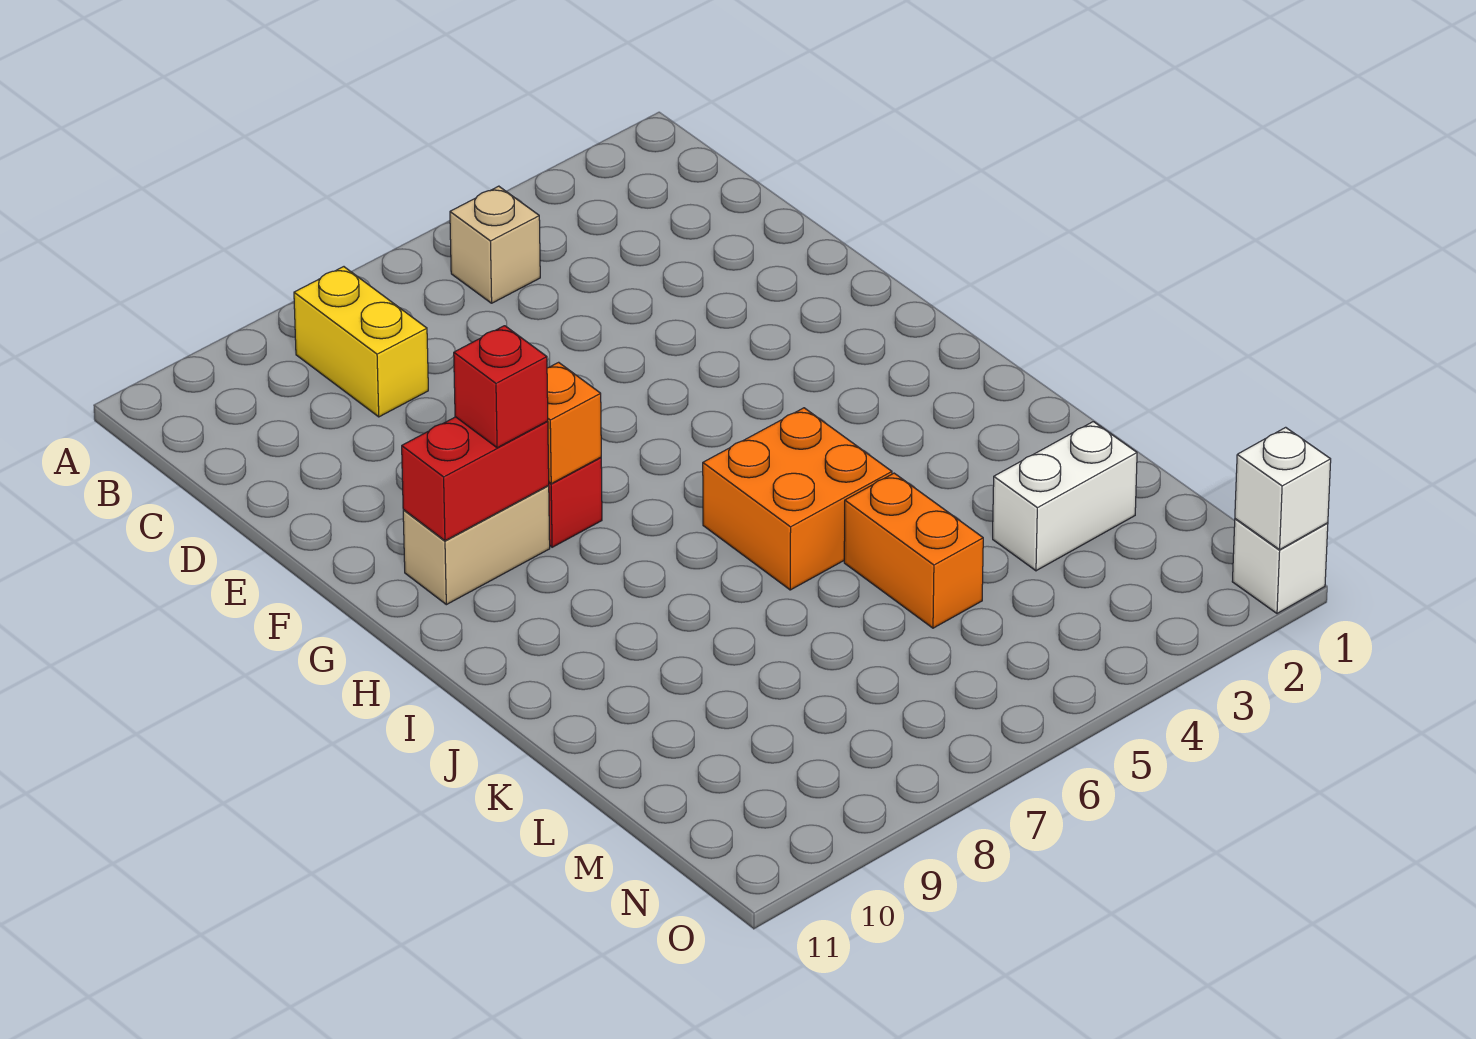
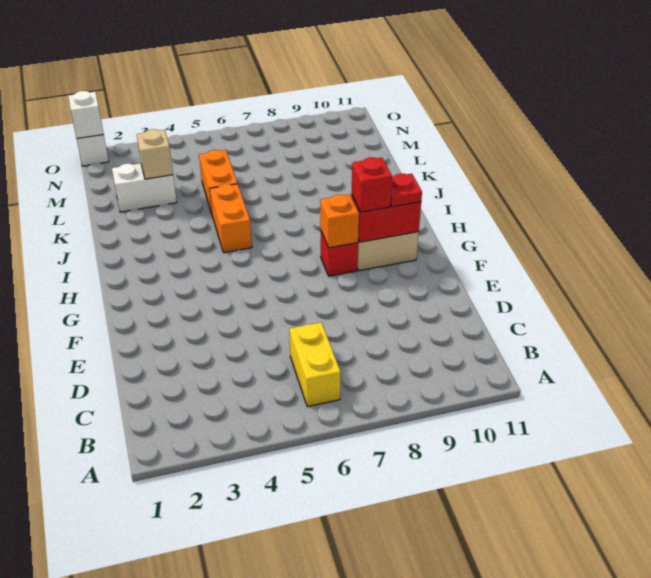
tan brick B5 level 1 -> tan brick L3 level 2
yellow brick B8:C8 level 1 -> yellow brick B6:C6 level 1
none -> red plate G10 level 3
orange brick I5:J6 level 1 -> orange brick I5:J5 level 1

